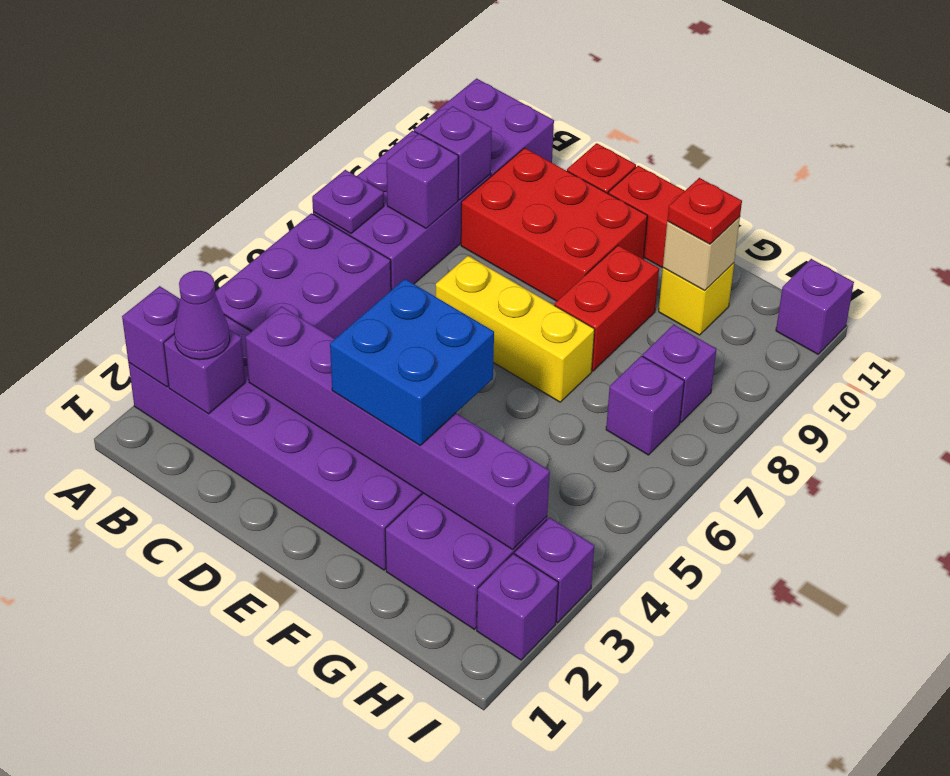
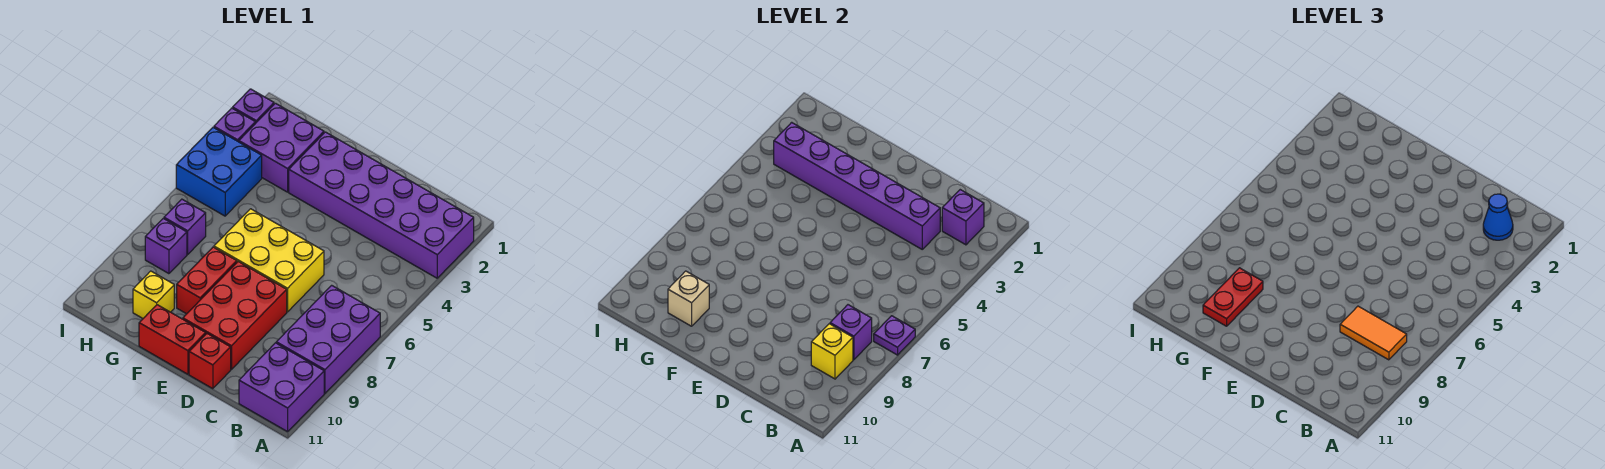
purple brick A2 level 2 -> none
purple brick A4:B6 level 1 -> none
purple cone B2 level 3 -> blue cone B2 level 3
none -> orange tile B8:C8 level 3
purple brick B9 level 2 -> yellow brick B9 level 2
red brick C9:E10 level 1 -> red brick D8:E10 level 1
yellow brick D7:F7 level 1 -> yellow brick D6:F7 level 1
blue brick E3:F4 level 3 -> blue brick H4:I5 level 1
red plate G10 level 3 -> red plate G9:G10 level 3
purple brick I11 level 1 -> none

